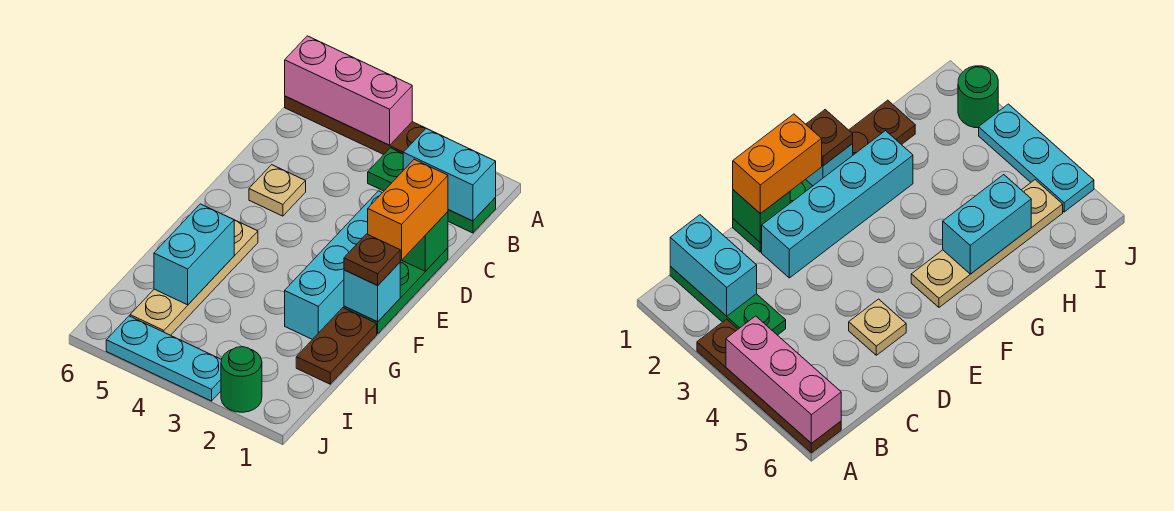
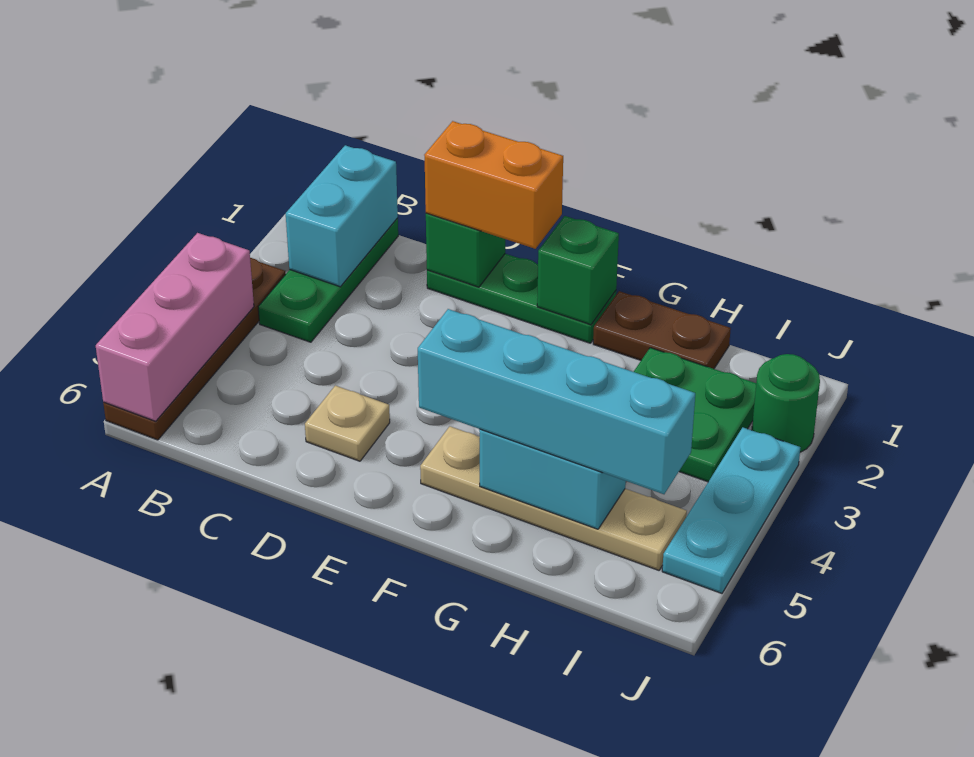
cyan brick D2:G2 level 1 -> cyan brick F5:I5 level 3
cyan brick F1 level 2 -> green brick F1 level 2
brown plate F1 level 3 -> none
none -> green plate H2:I3 level 1

